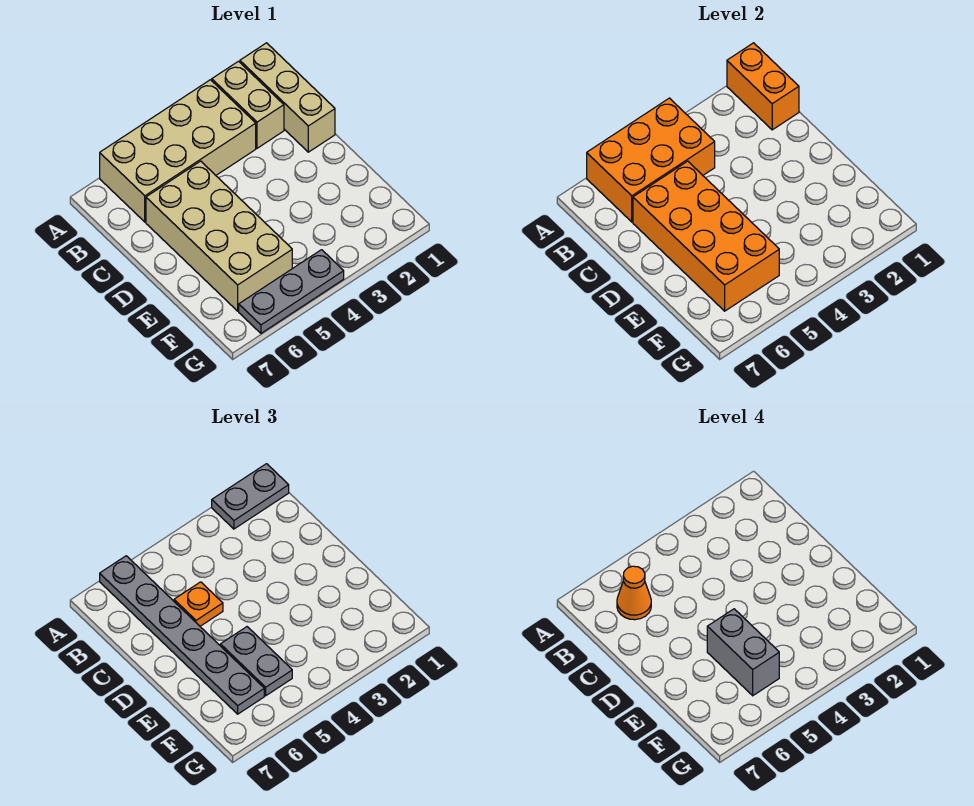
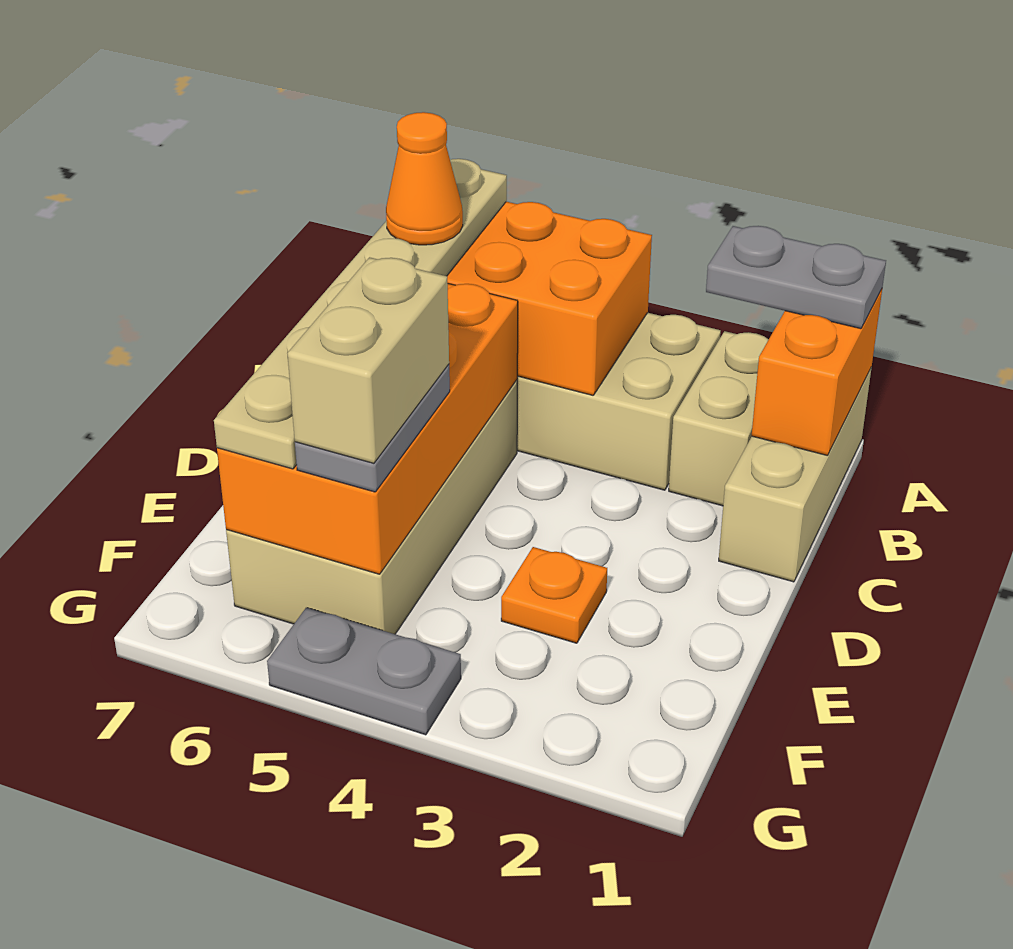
grey plate A6:F6 level 3 -> tan plate A6:F6 level 3
orange plate C5 level 3 -> orange plate E3 level 1
grey brick E5:F5 level 4 -> tan brick E5:F5 level 4
grey plate G4:G6 level 1 -> grey plate G4:G5 level 1

